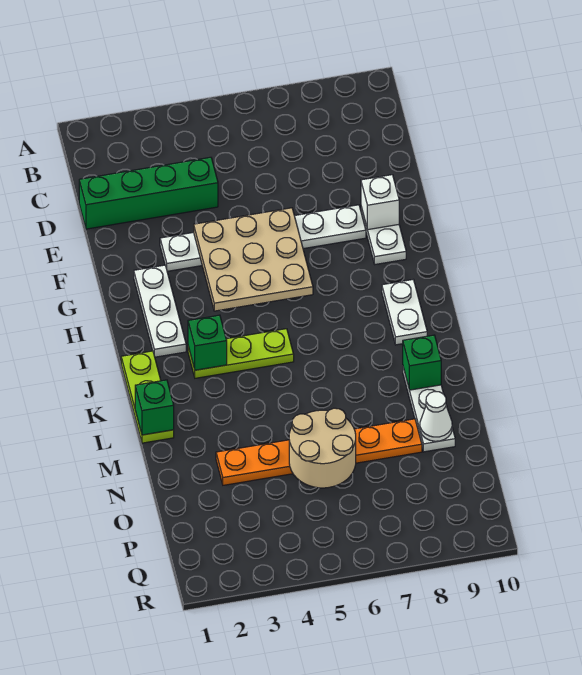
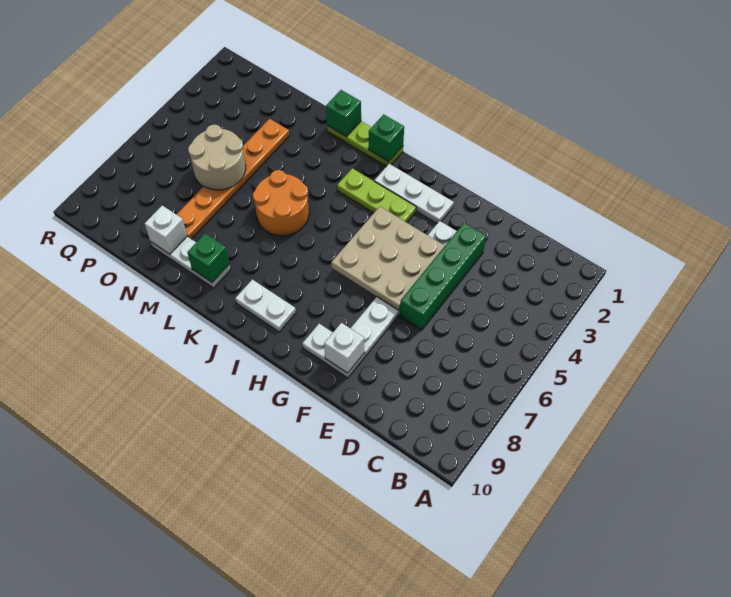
green brick D1:D4 level 1 -> green brick E3:E6 level 1
lime plate J3:J5 level 1 -> lime plate H3:J3 level 1
green brick J3 level 2 -> green brick J1 level 2
none -> orange round brick K5:L6 level 1
white cone N9 level 2 -> white brick N9 level 2

